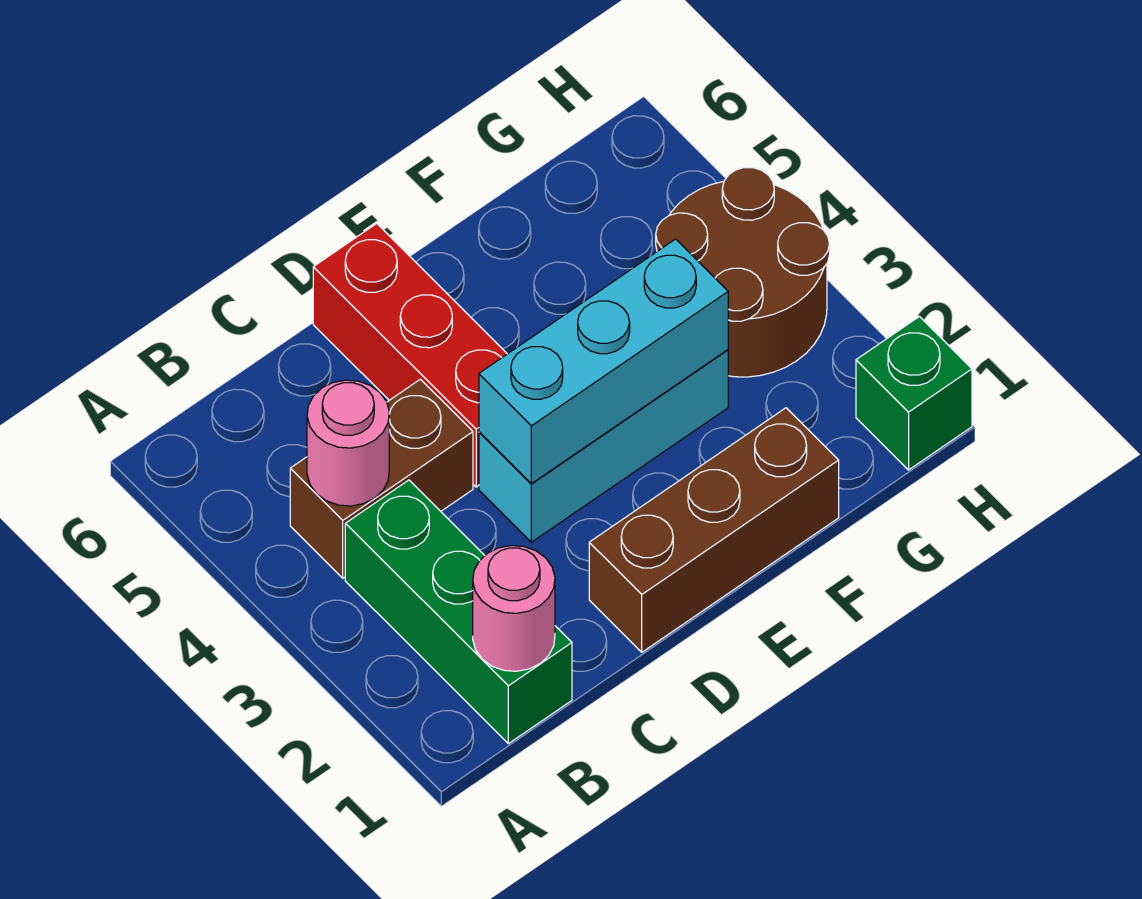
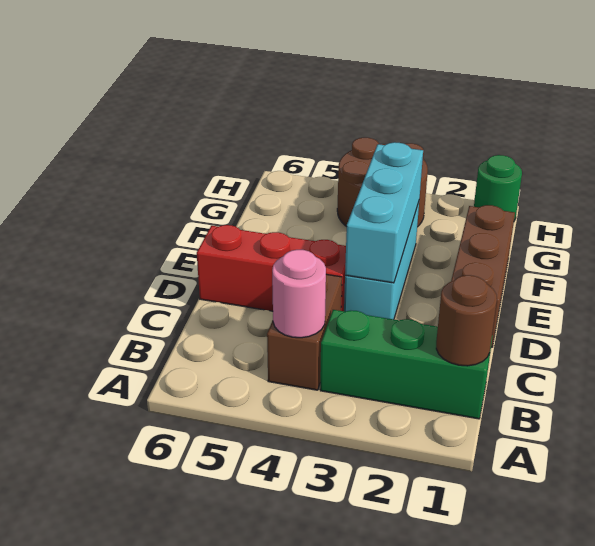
pink round brick B1 level 2 -> brown round brick B1 level 2
green brick H1 level 1 -> green round brick H1 level 1

